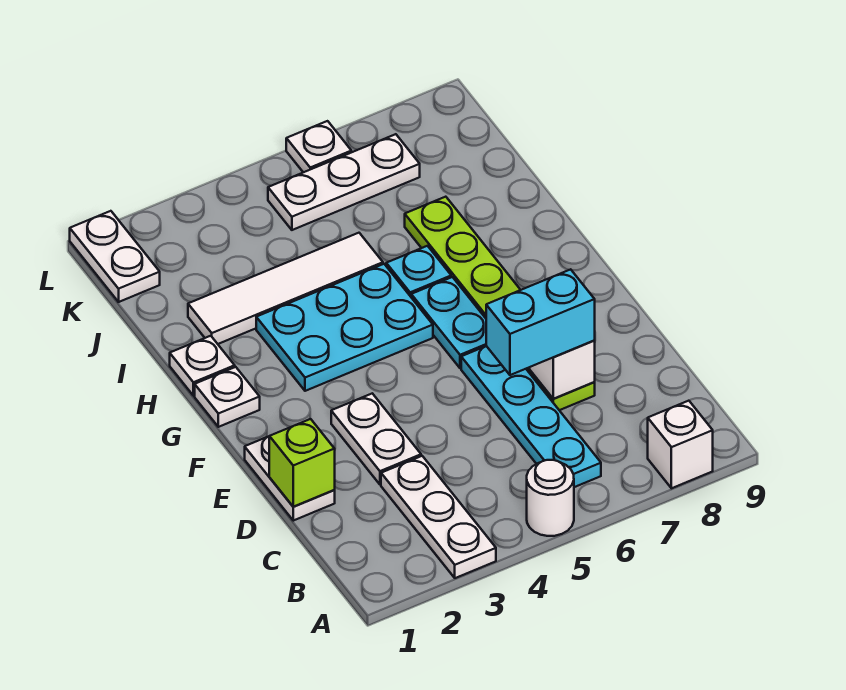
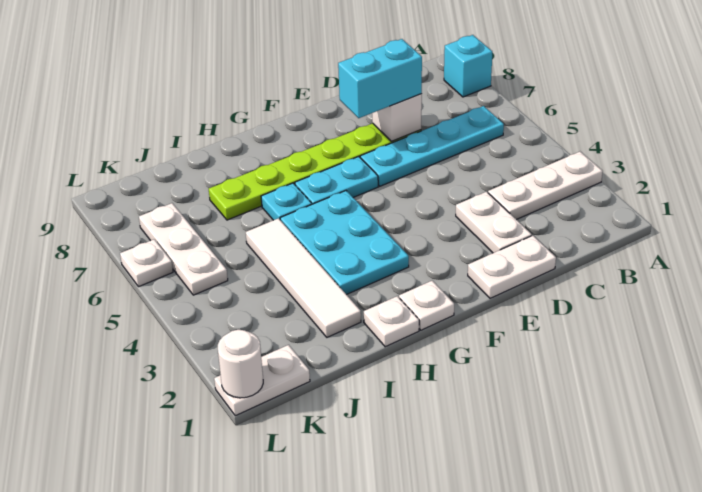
white round brick A5 level 1 -> white round brick L1 level 2
white brick A8 level 1 -> cyan brick A8 level 1
lime brick D1 level 2 -> none
white plate D3:E3 level 1 -> white plate D2:D3 level 1
cyan brick D6:D7 level 3 -> cyan brick D7:E7 level 3

